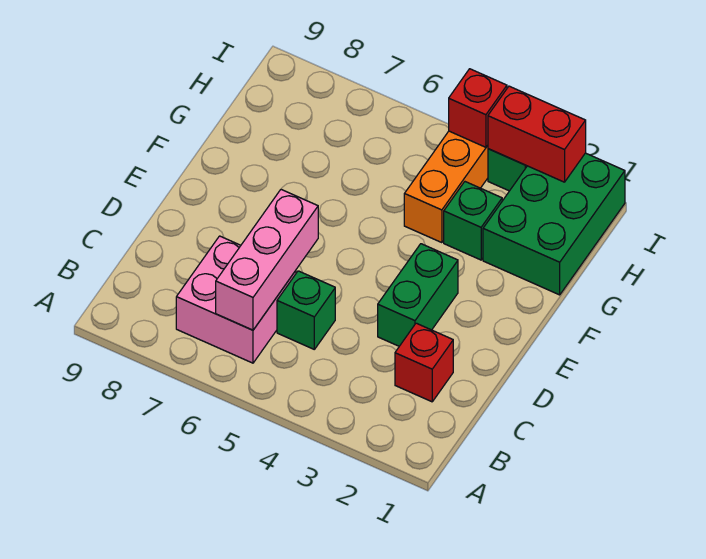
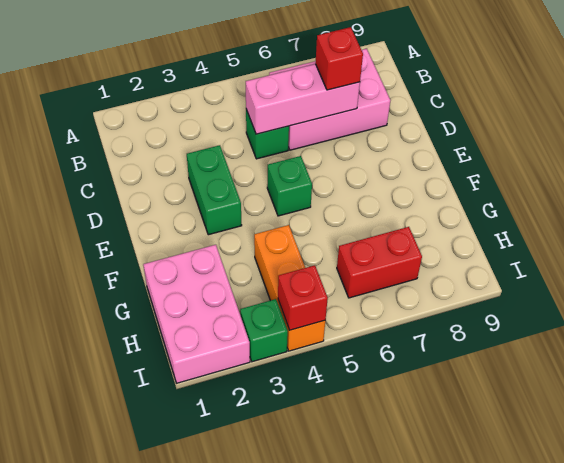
pink brick B6:C7 level 1 -> pink brick B6:C8 level 1
pink brick B6:D6 level 2 -> pink brick C5:C7 level 2
red brick C2 level 1 -> red brick C7 level 3
green brick G1:I2 level 1 -> pink brick G1:I2 level 1
green brick G3 level 1 -> green brick E5 level 1
red brick I2:I3 level 2 -> red brick H6:H7 level 1

